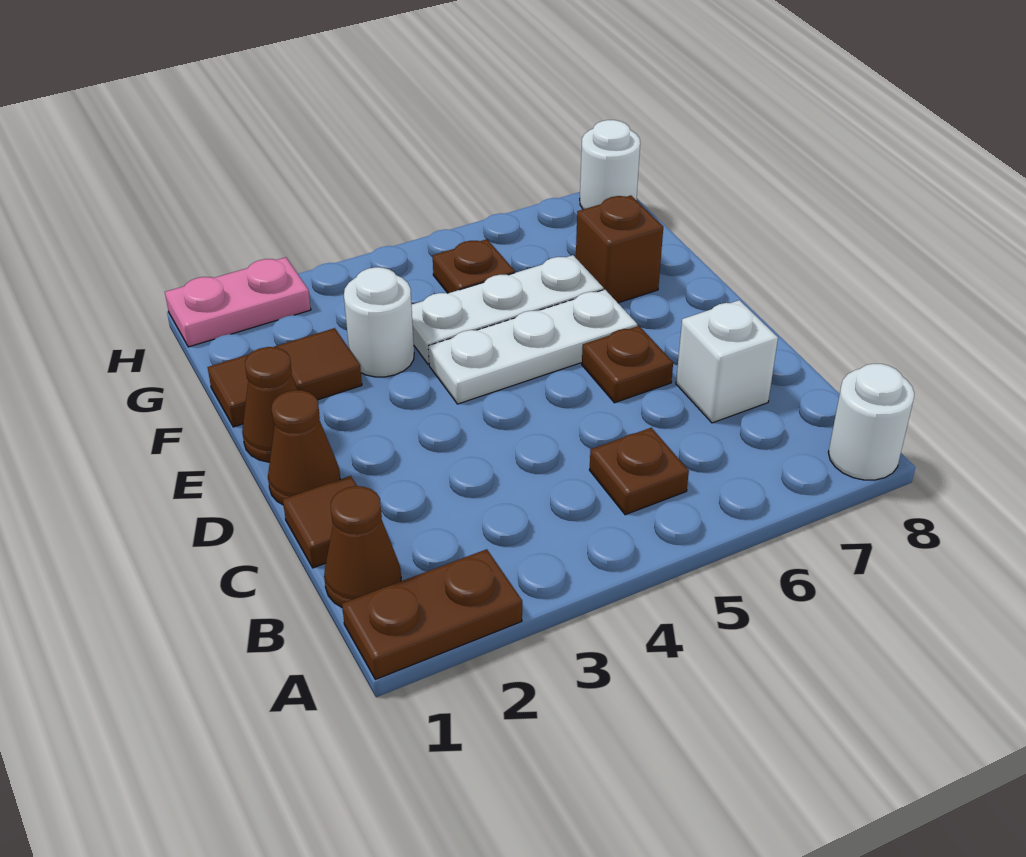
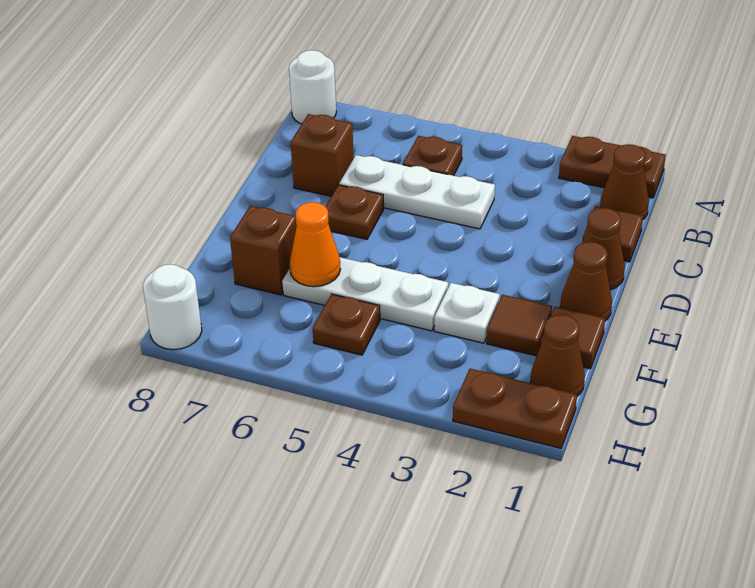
white brick C7 level 1 -> brown brick C7 level 1
white plate E4:E6 level 1 -> white plate C4:C6 level 1
white round brick F3 level 1 -> white plate F3 level 1
none -> orange cone F6 level 2
none -> brown cone G1 level 1
pink plate H1:H2 level 1 -> brown plate H1:H2 level 1

